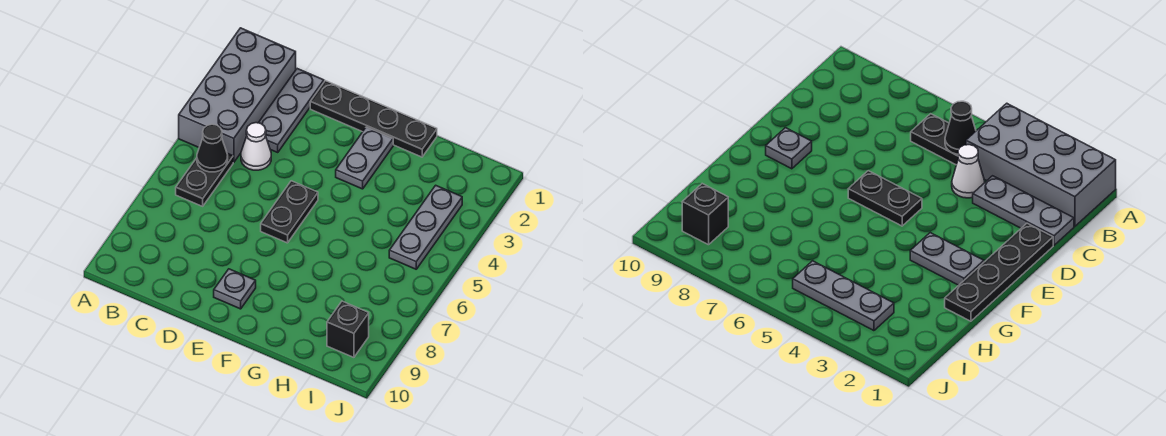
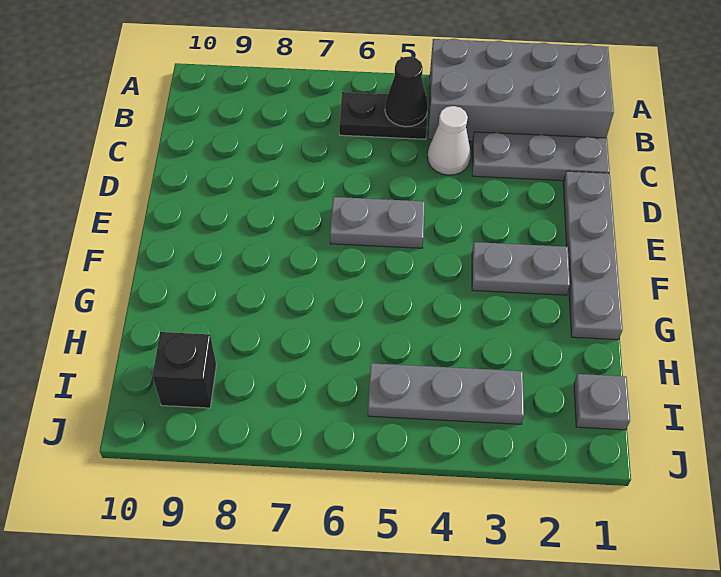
black plate D1:G1 level 1 -> grey plate D1:G1 level 1
black plate E5:E6 level 1 -> grey plate E5:E6 level 1
grey plate E9 level 1 -> grey plate I1 level 1

